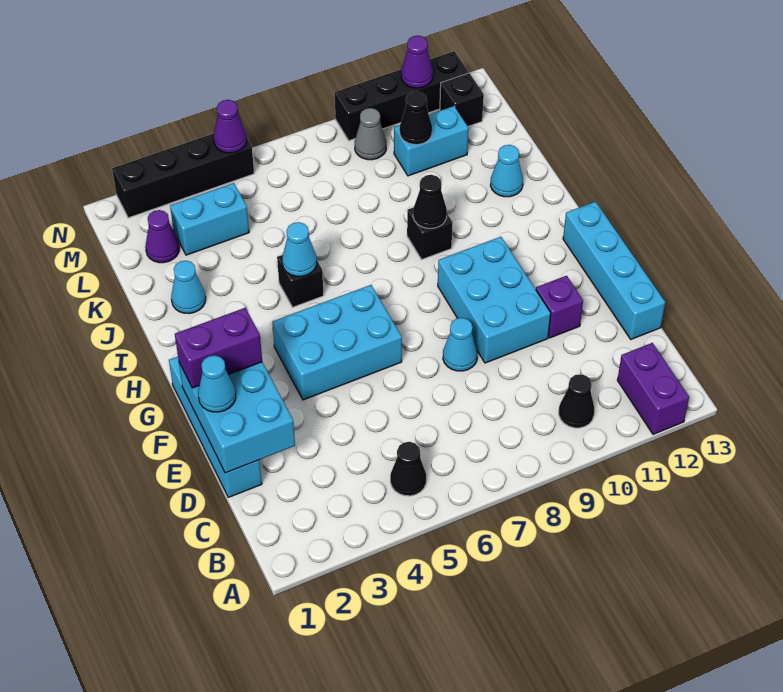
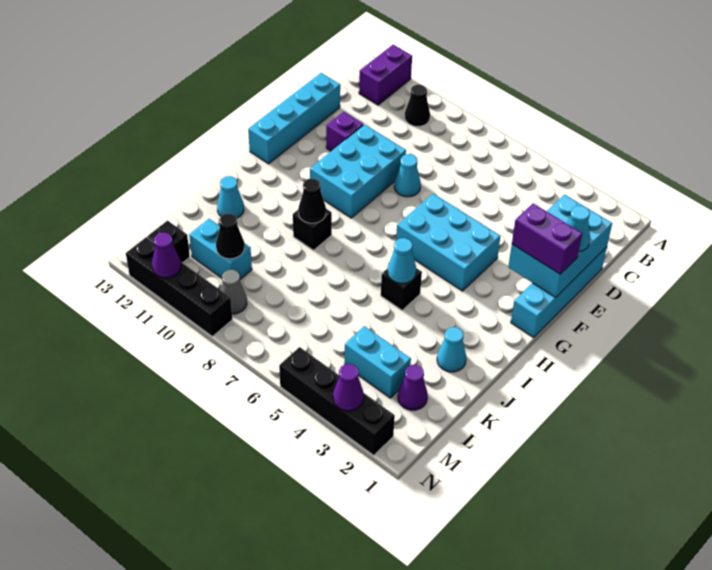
black cone B5 level 1 -> none
purple cone N5 level 2 -> purple cone N3 level 2

